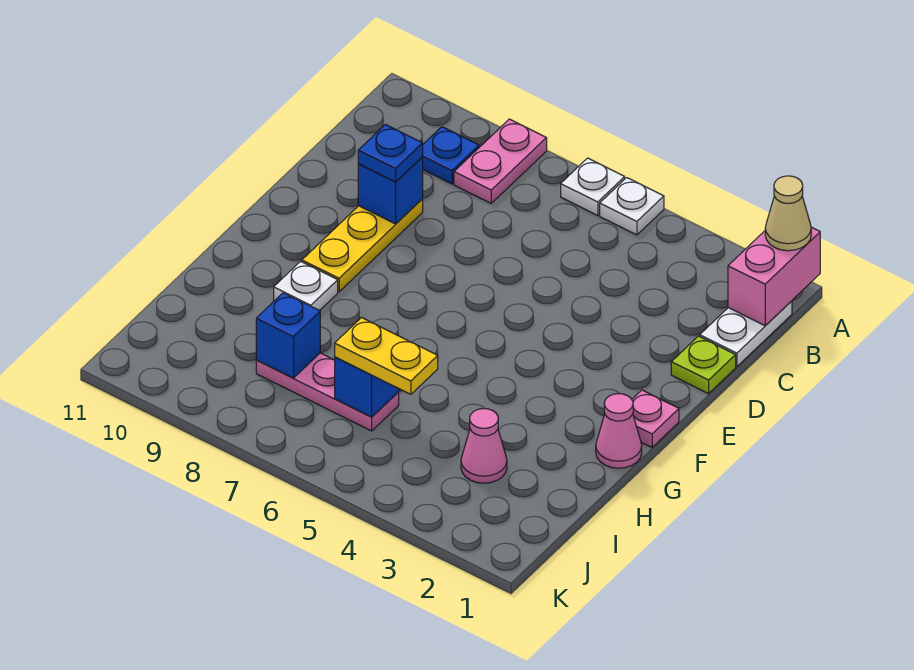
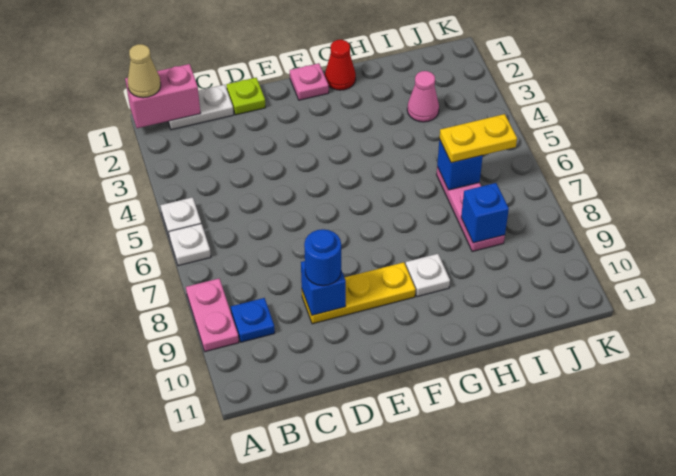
pink plate A8:B8 level 1 -> pink plate A8:A9 level 1
blue plate D9 level 3 -> blue round brick D9 level 3
pink cone G1 level 1 -> red cone G1 level 1
yellow plate I5:I6 level 3 -> yellow plate I6:J6 level 3

